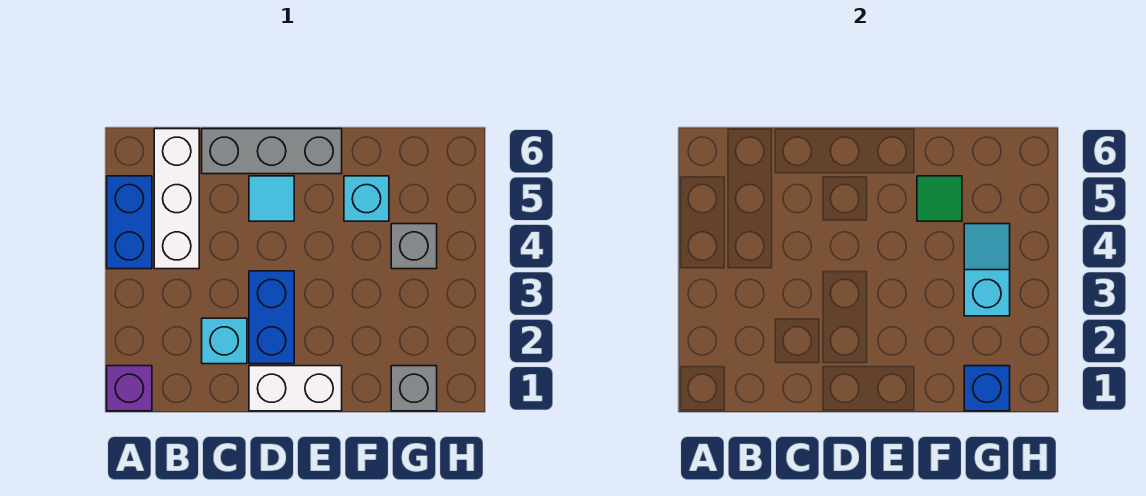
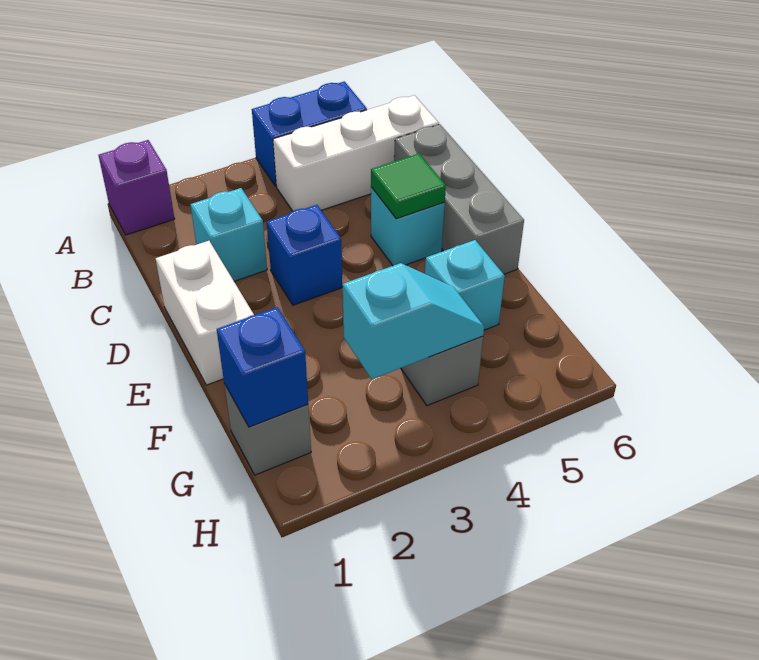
blue brick D2:D3 level 1 -> blue brick D3 level 1
cyan tile D5 level 1 -> cyan brick D5 level 1
green tile F5 level 2 -> green tile D5 level 2

